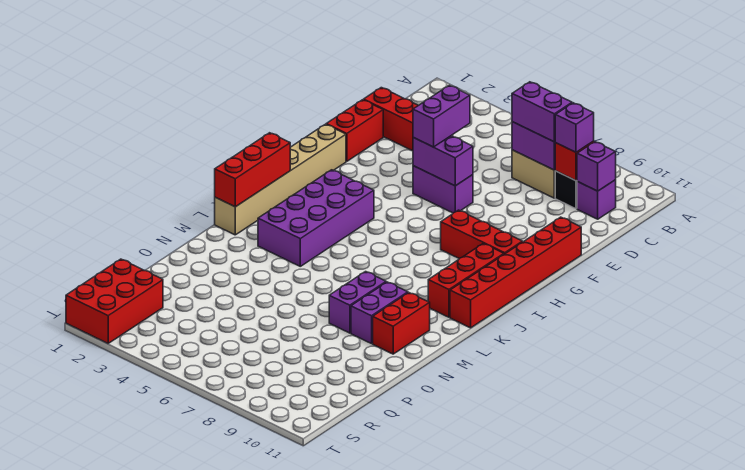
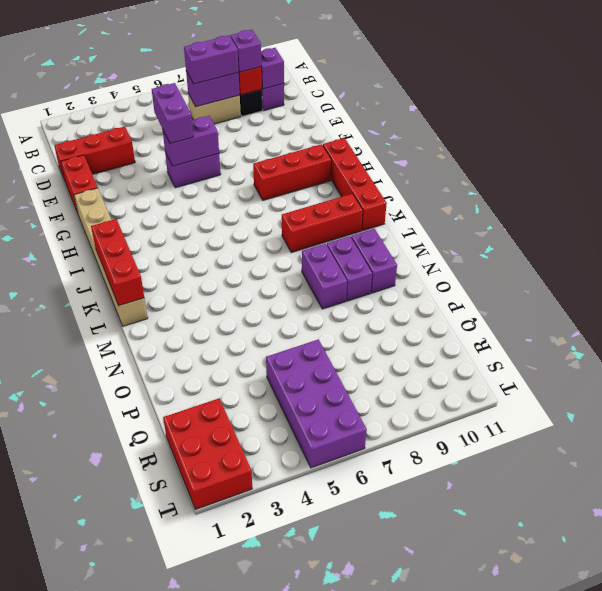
red brick F11:K11 level 1 -> red brick H11:K11 level 1
purple brick I3:L4 level 1 -> purple brick Q5:T6 level 1
red brick I10:K10 level 1 -> red brick K8:K10 level 1
red brick M10:N10 level 1 -> purple brick M10:N10 level 1

